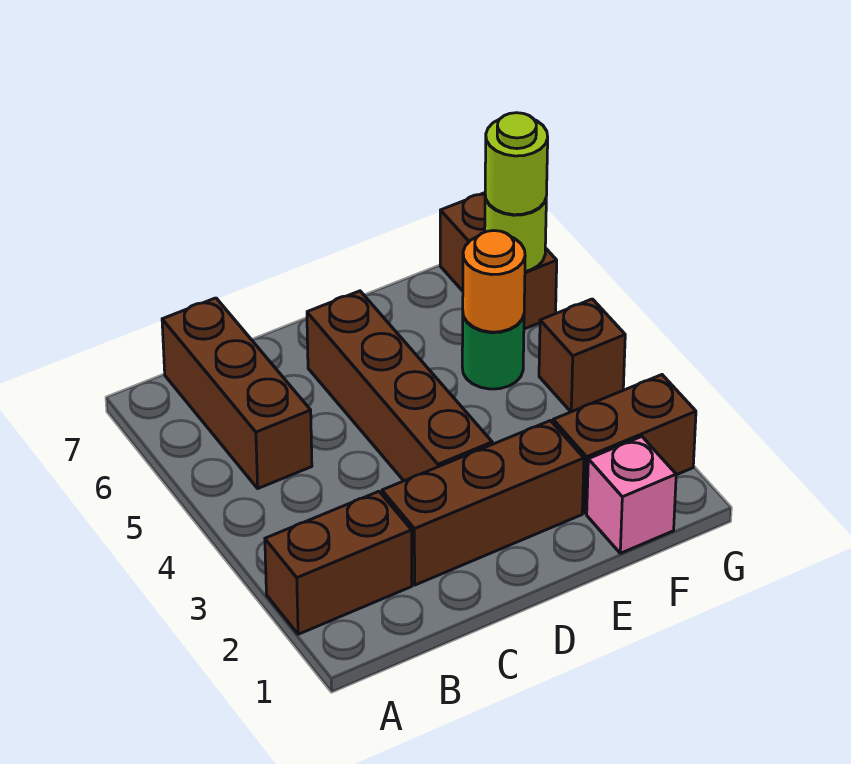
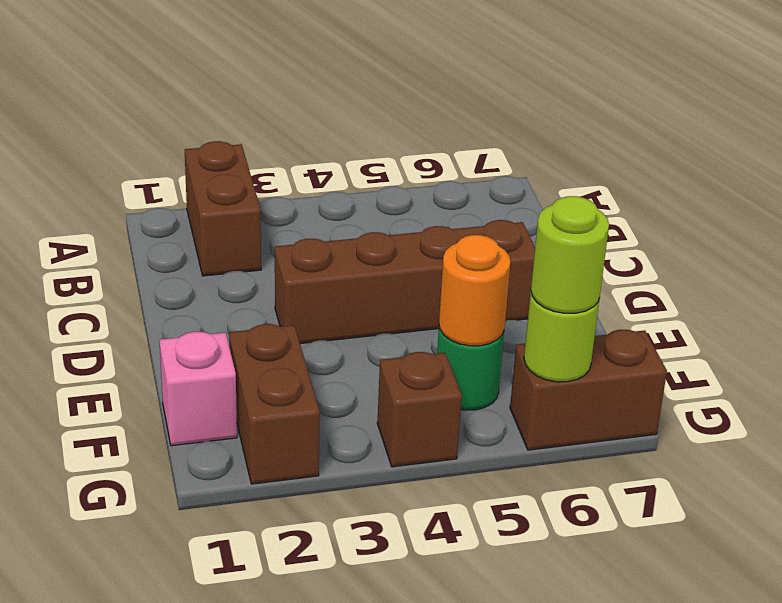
brown brick B5:B7 level 1 -> none
brown brick C2:E2 level 1 -> none

